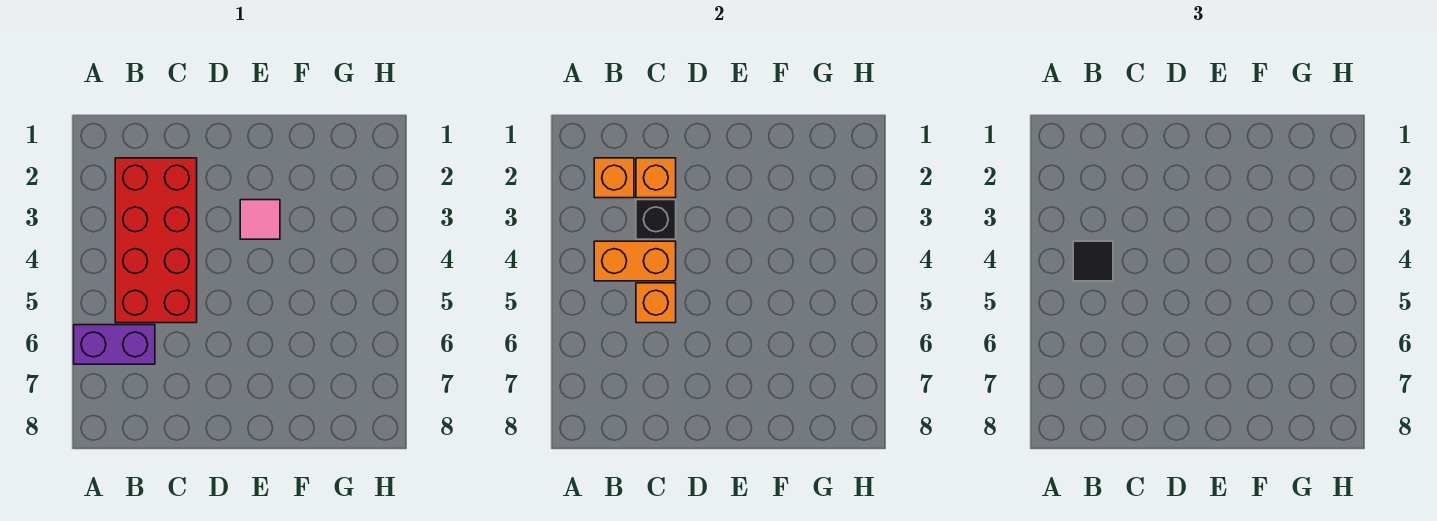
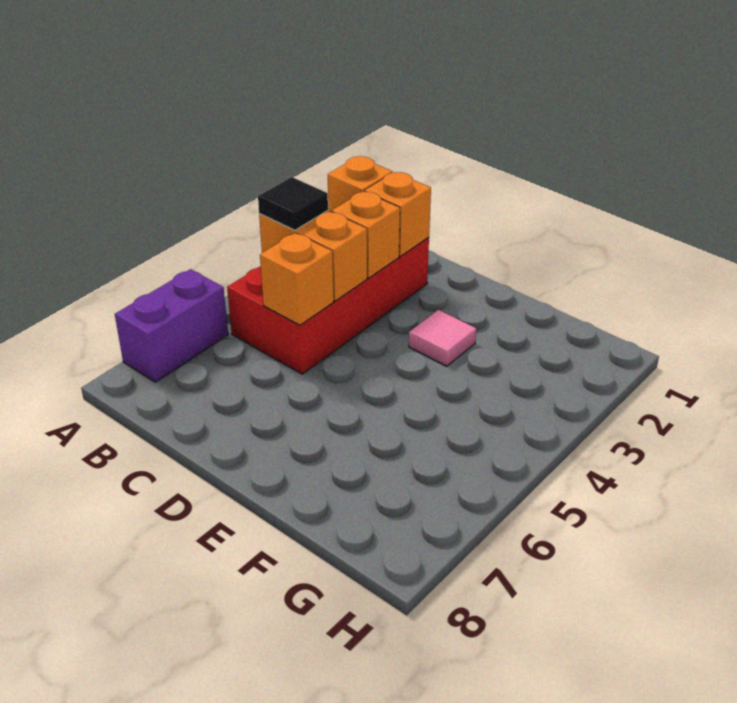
purple brick A6:B6 level 1 -> purple brick A6:A7 level 1
black brick C3 level 2 -> orange brick C3 level 2

